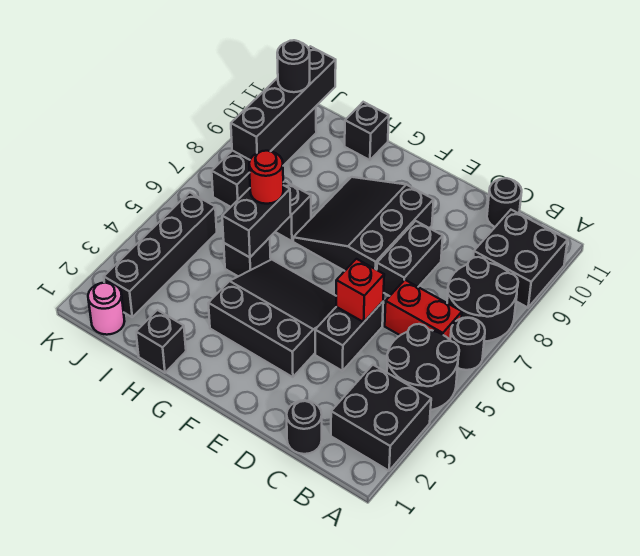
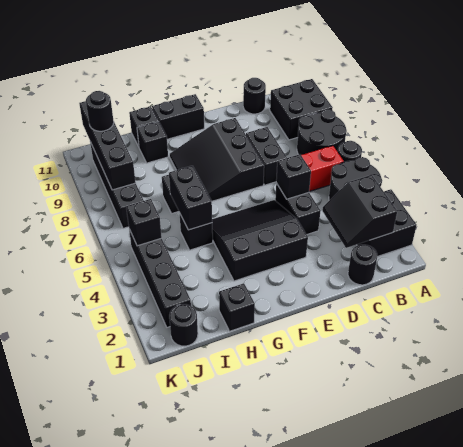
none -> black slope B2:C3 level 2 top B
red brick D5 level 2 -> black brick D5 level 2
none -> black brick F11:G11 level 1
red round brick H6 level 3 -> none
none -> black brick H10 level 1
pink round brick J1 level 1 -> black round brick J1 level 1
none -> black brick J5 level 2

